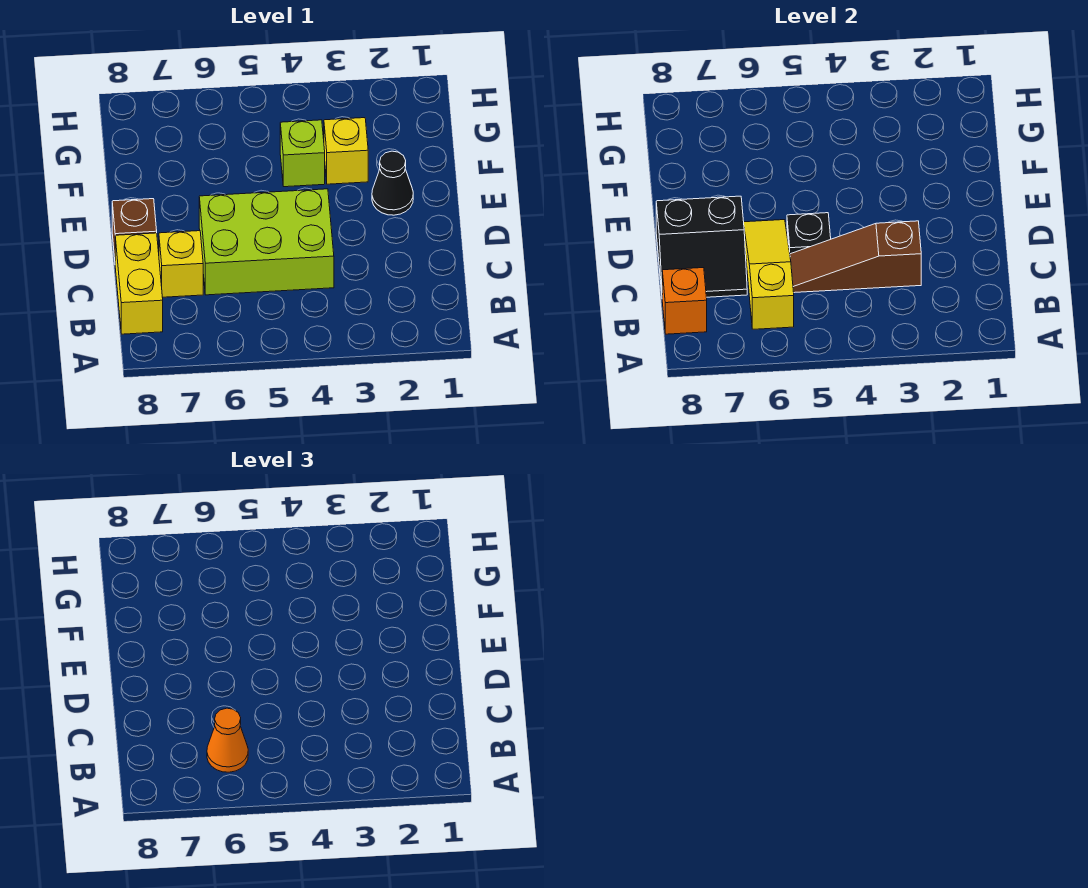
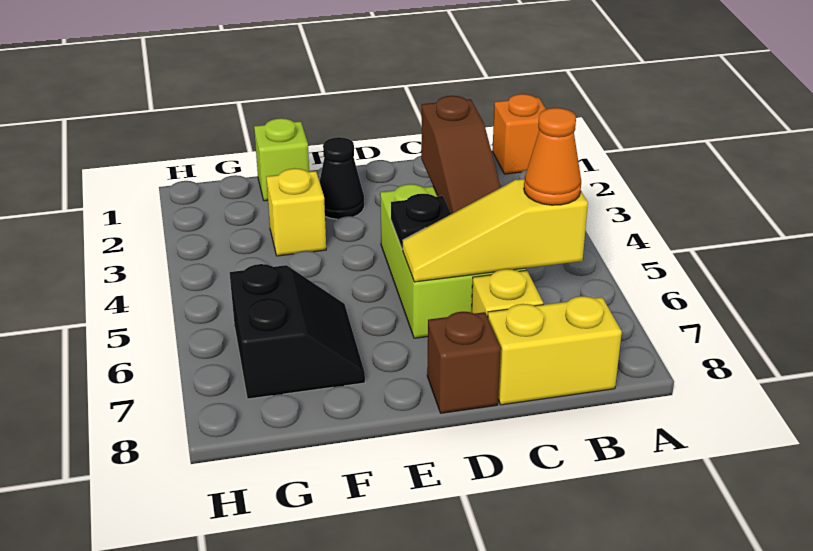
orange brick B8 level 2 -> orange brick A1 level 1
black slope C7:D8 level 2 top D -> black slope F6:G7 level 1 top G
lime brick F4 level 1 -> lime brick F1 level 1

